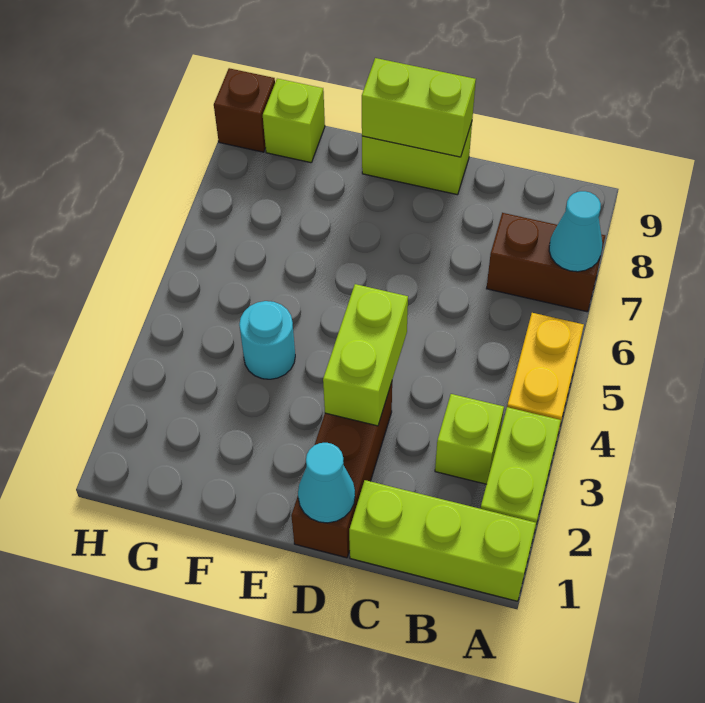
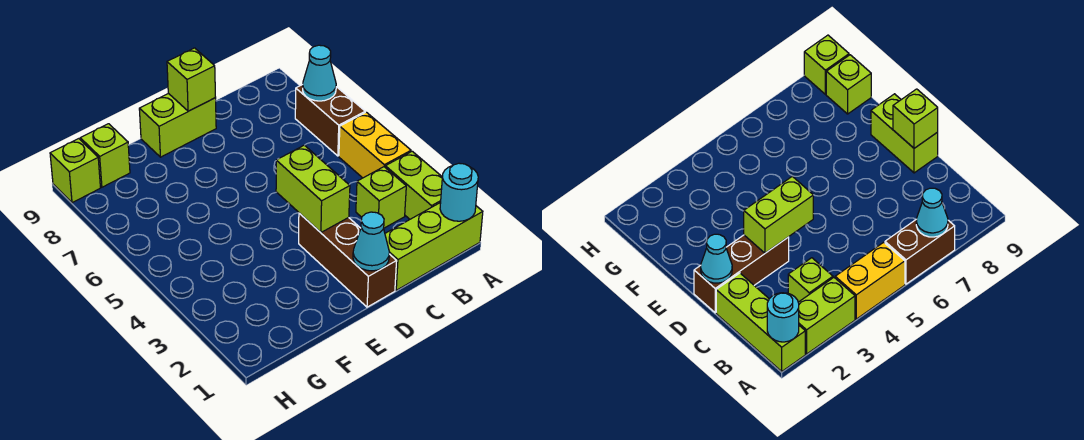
brown brick A7:B7 level 1 -> brown brick A6:A7 level 1
lime brick D9:E9 level 2 -> lime brick D9 level 2
cyan round brick F4 level 1 -> cyan round brick A1 level 2
brown brick H9 level 1 -> lime brick H9 level 1

